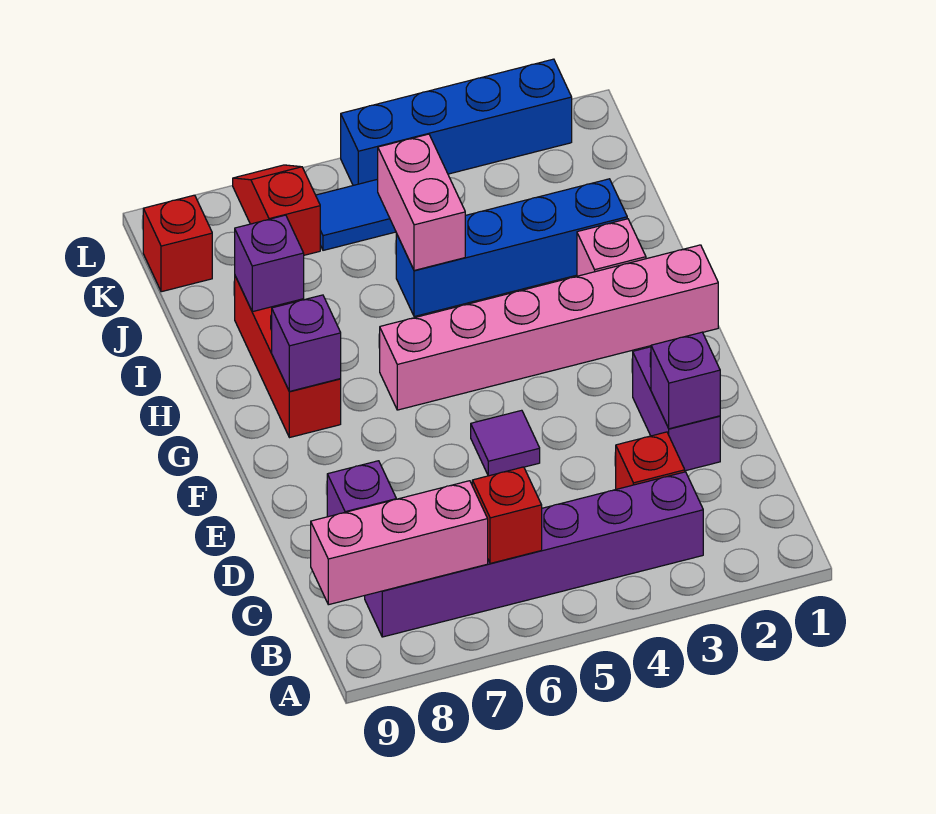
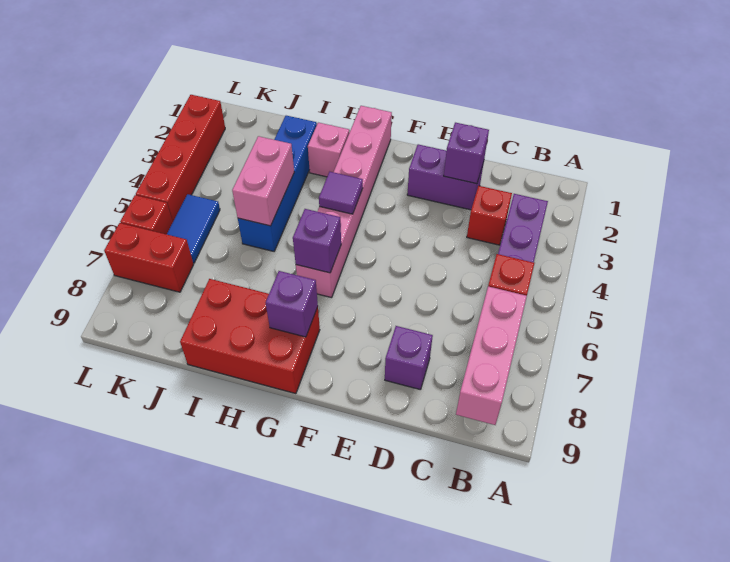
purple tile E5 level 1 -> purple tile G4 level 2
red brick G8:I8 level 1 -> red brick G8:I9 level 1
pink brick I5:J5 level 2 -> pink brick I4:I5 level 2
purple brick I8 level 2 -> purple brick G6 level 2
red slope K7:L7 level 1 top K -> red brick K7:L7 level 1
red brick K9 level 1 -> red brick L6 level 1
blue brick L2:L5 level 1 -> red brick L2:L5 level 1

